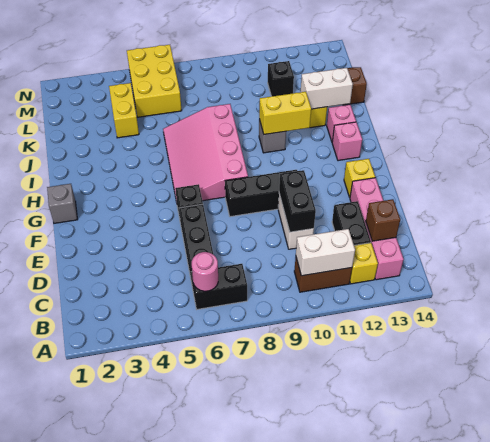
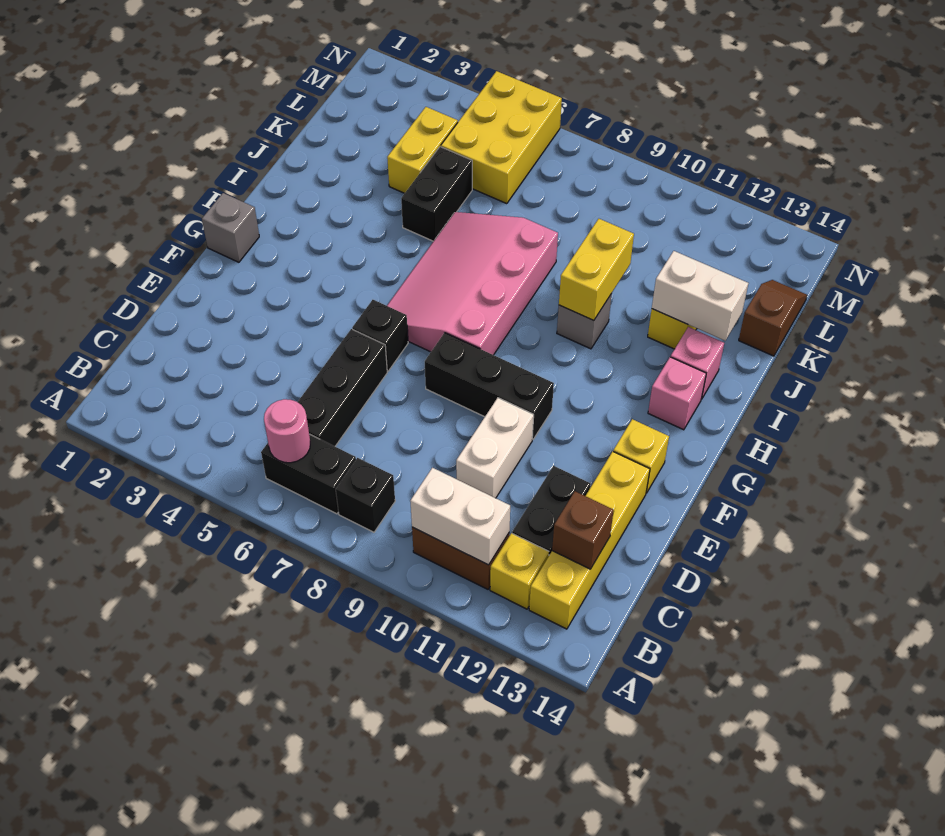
pink brick B13:E13 level 1 -> yellow brick B13:E13 level 1
black brick D10:E10 level 2 -> black brick J5:K5 level 1
yellow brick I10:I11 level 2 -> yellow brick I10:J10 level 2
black brick L11 level 1 -> black brick B8 level 1

